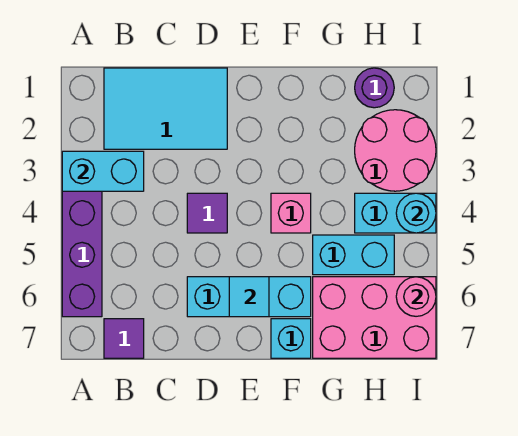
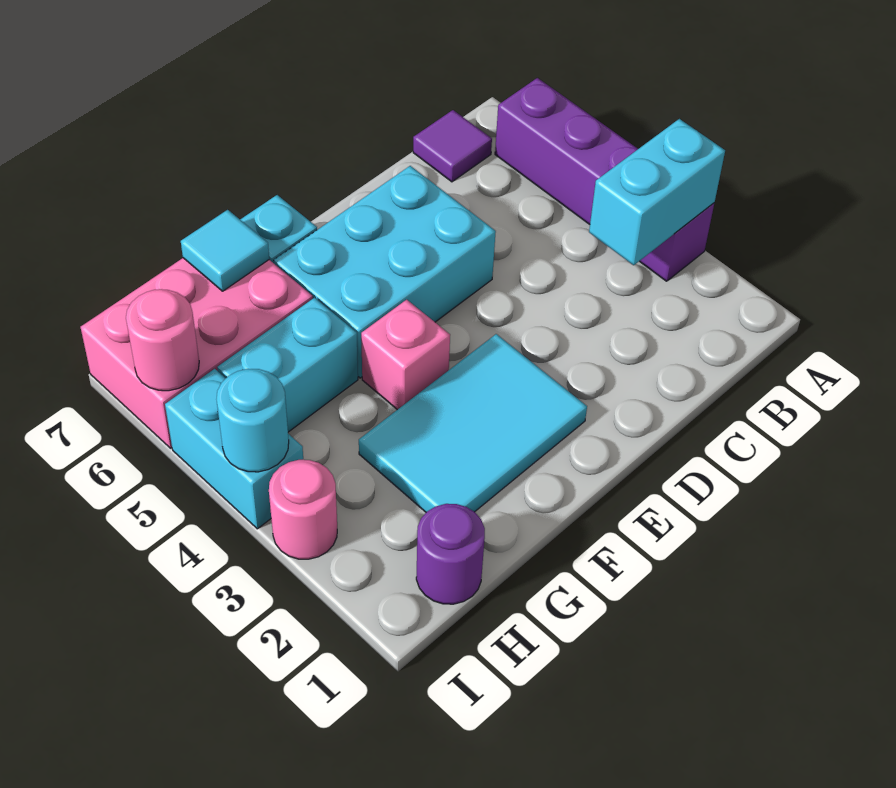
cyan tile B1:D2 level 1 -> cyan tile E2:G3 level 1
purple tile D4 level 1 -> none
cyan brick D6:F6 level 1 -> cyan brick D5:F6 level 1
cyan tile E6 level 2 -> cyan tile G7 level 2
pink round brick H2:I3 level 1 -> pink round brick I3 level 1
cyan brick H4:I4 level 1 -> cyan brick I4:I5 level 1

